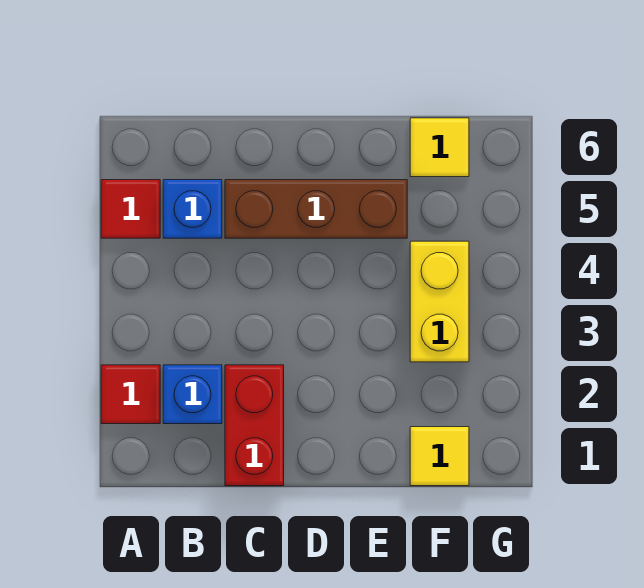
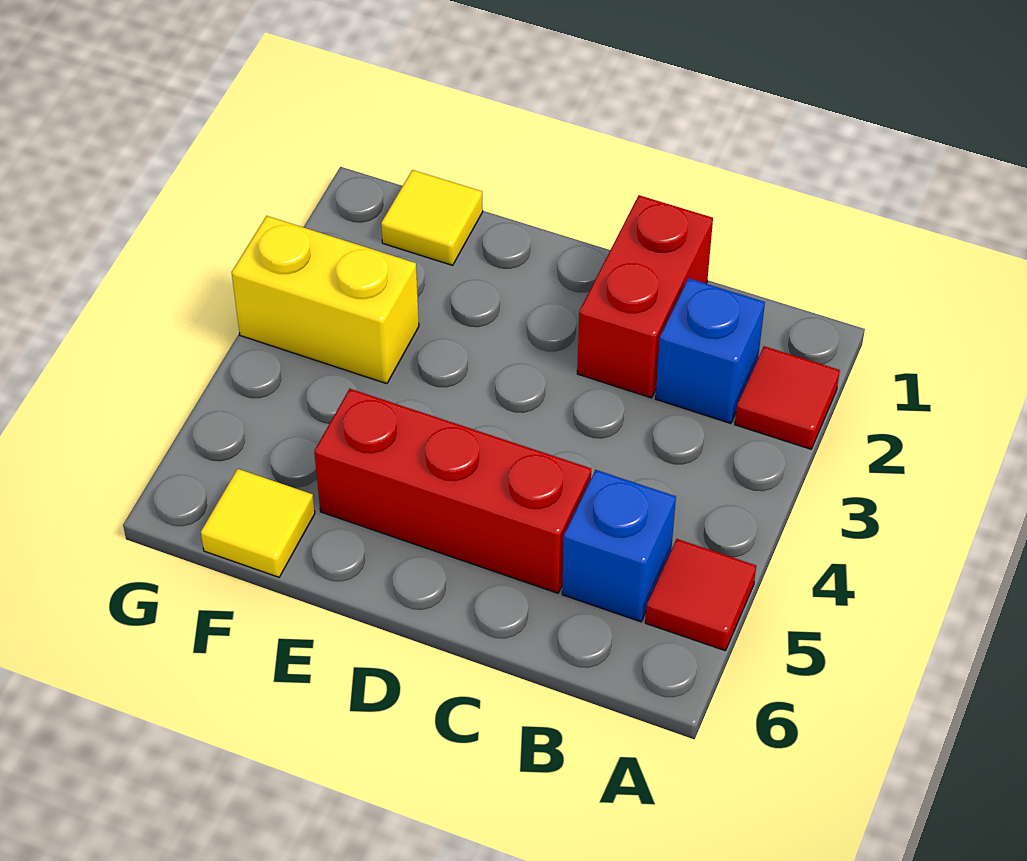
brown brick C5:E5 level 1 -> red brick C5:E5 level 1
yellow brick F3:F4 level 1 -> yellow brick F3:G3 level 1

